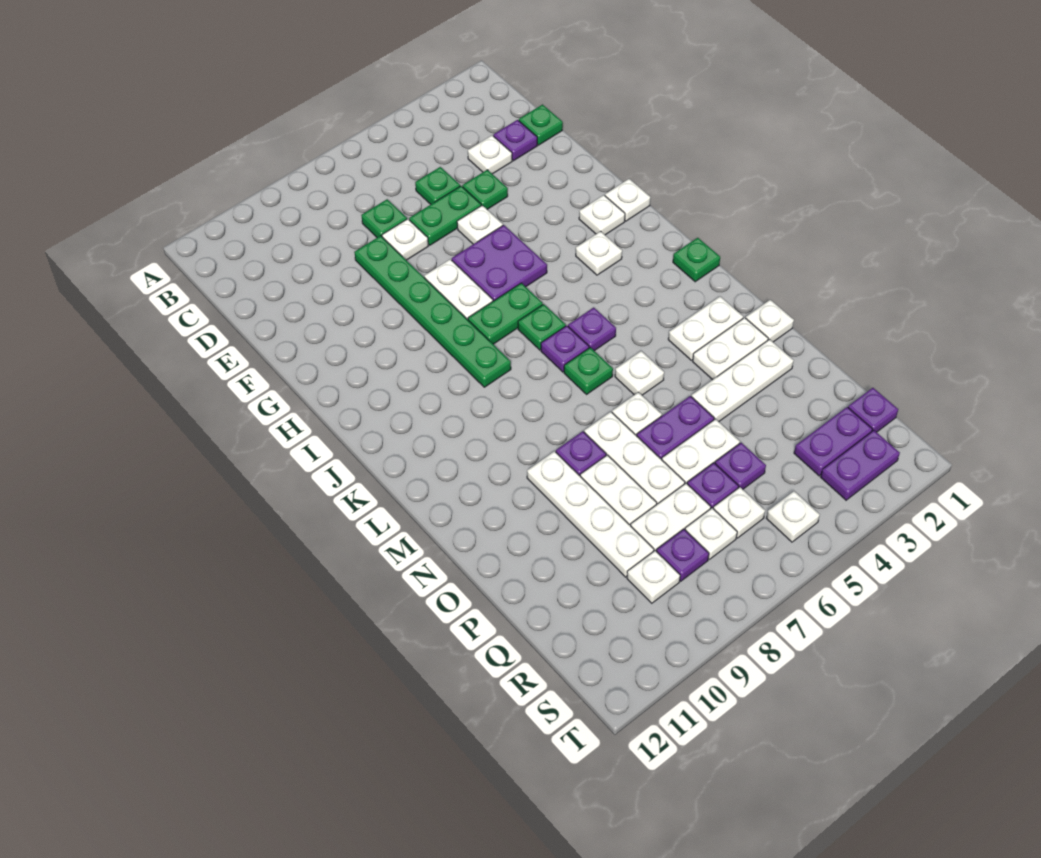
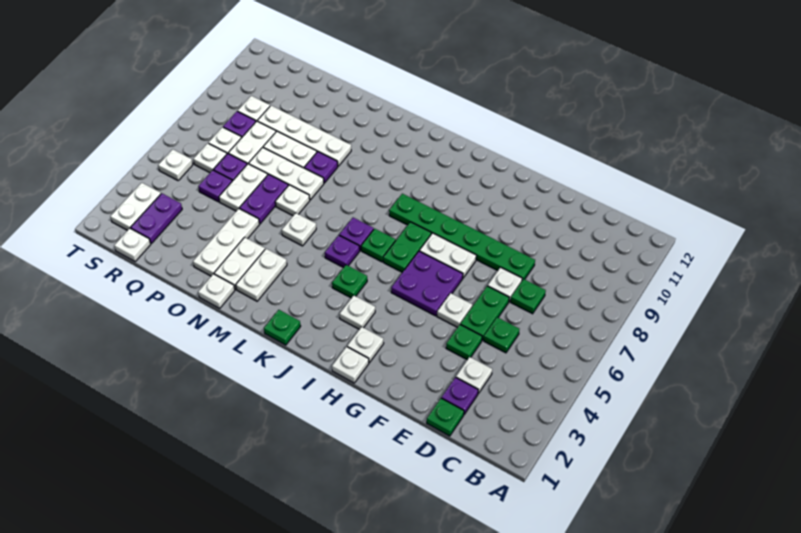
green plate L6 level 1 -> green plate J4 level 1
purple plate R1 level 1 -> white plate R1 level 1
purple plate S2:S3 level 1 -> white plate S2:S3 level 1

